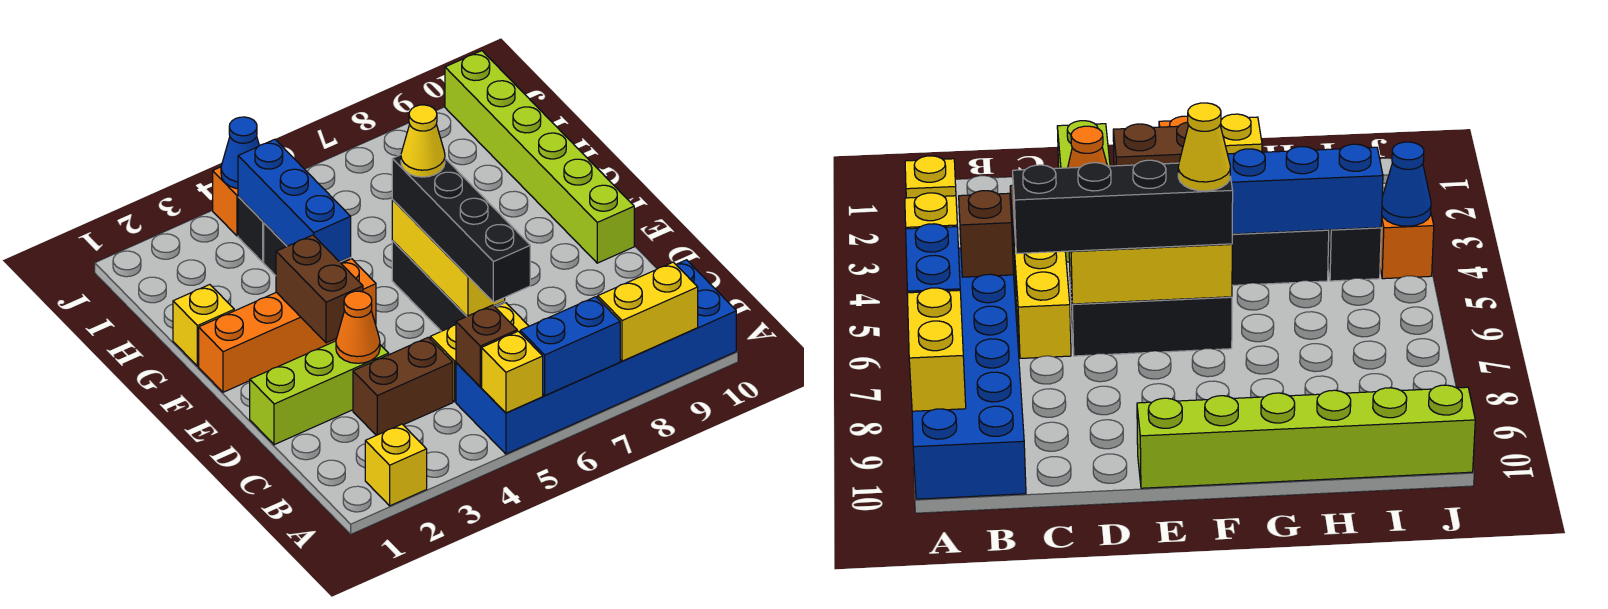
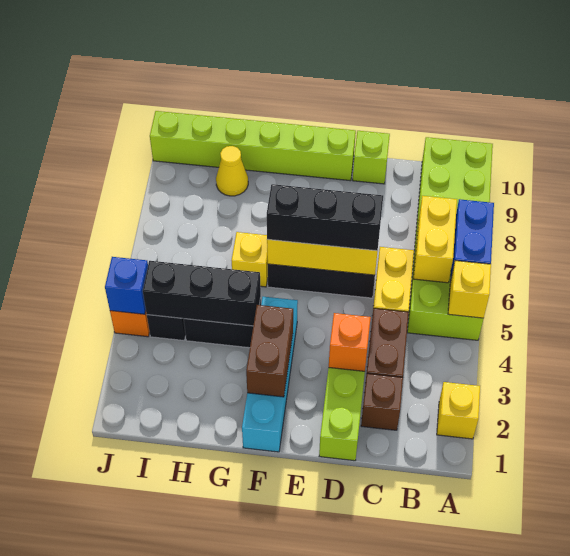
blue brick A5:B10 level 1 -> lime brick A5:B10 level 1
yellow brick A8:A9 level 2 -> yellow brick B6:B7 level 2
brown brick B5 level 2 -> brown brick C2 level 1
black brick C6:F6 level 3 -> black brick D6:F6 level 3
orange cone D3 level 2 -> orange brick D3 level 2
none -> lime brick D10 level 1
brown brick E3:F3 level 2 -> brown brick F2:F3 level 2
orange brick F1:F4 level 1 -> cyan brick F1:F4 level 1
yellow cone F6 level 4 -> yellow cone H9 level 1
yellow brick G1 level 1 -> yellow brick G6 level 1
blue brick G4:I4 level 2 -> black brick G4:I4 level 2
blue cone J4 level 2 -> blue brick J4 level 2

